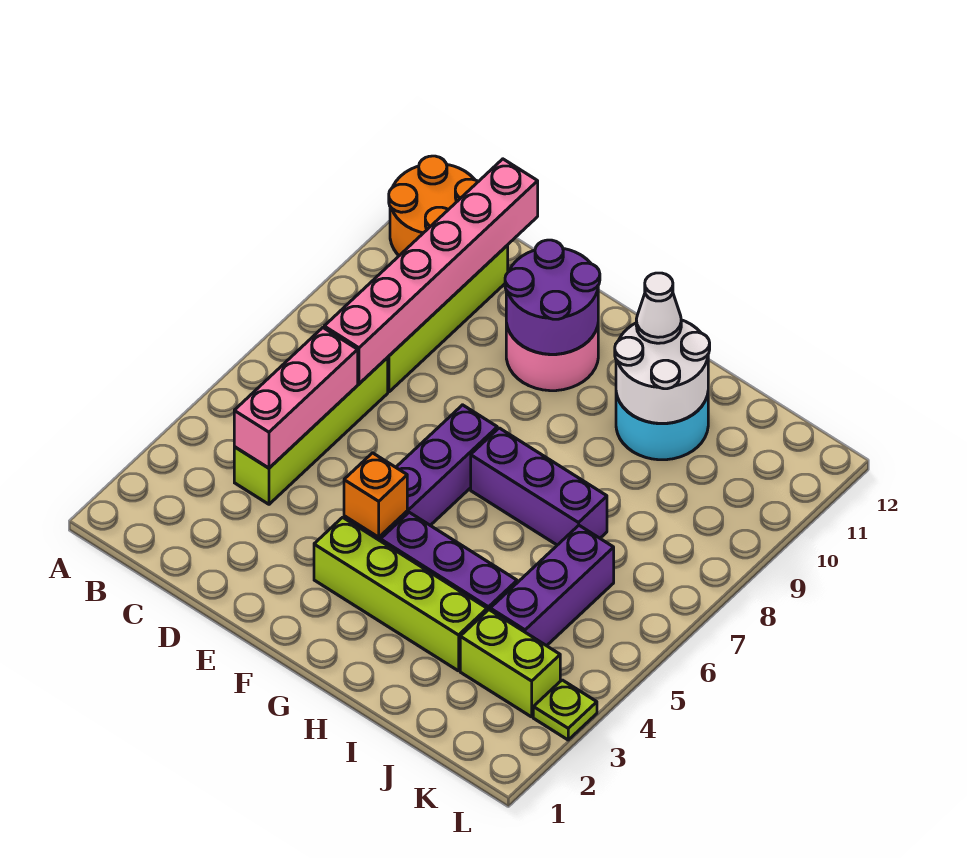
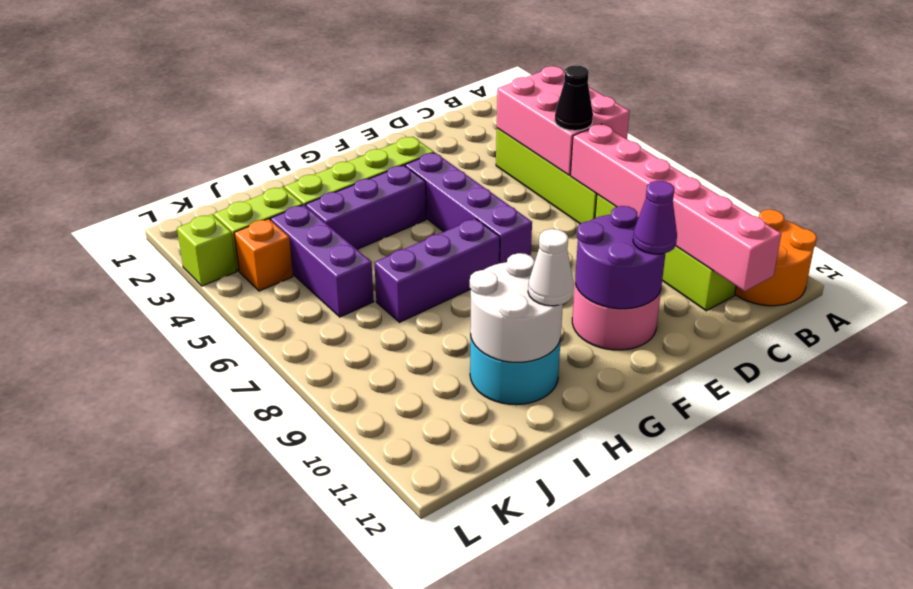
pink brick C4:C6 level 2 -> pink brick B4:C6 level 2
none -> black cone C6 level 3
none -> purple cone E11 level 3
orange brick F4 level 2 -> orange brick K4 level 1
lime plate L3 level 1 -> lime brick L3 level 1

